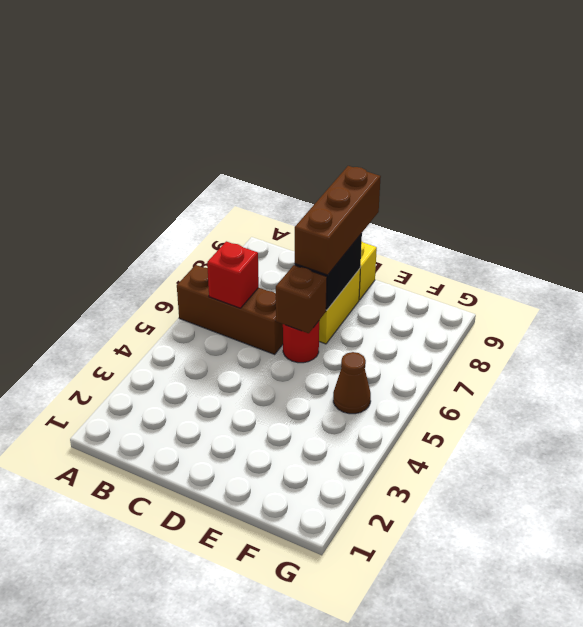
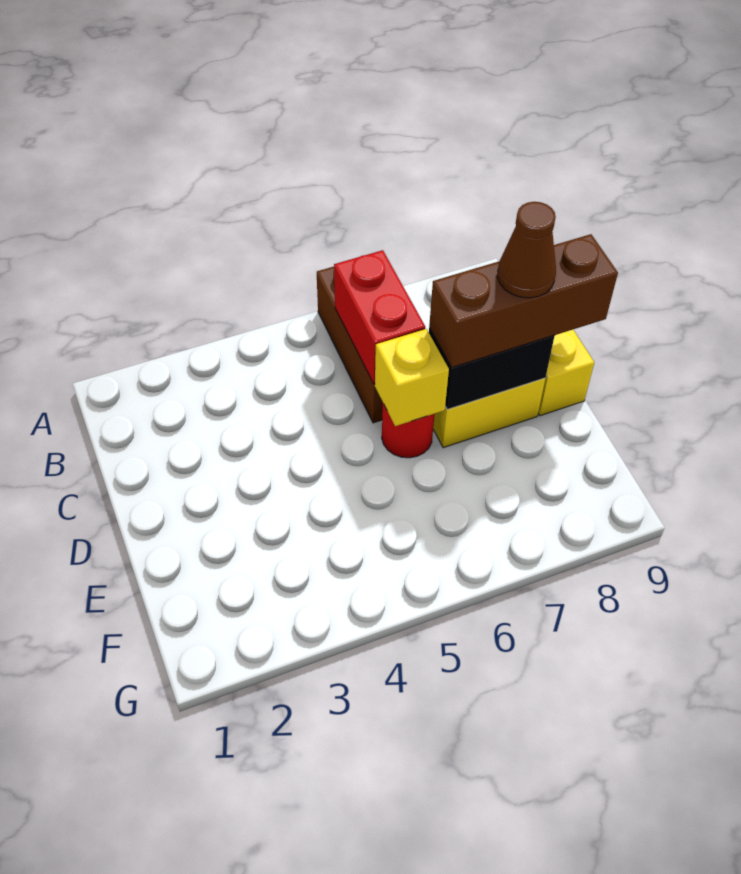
red brick B6 level 2 -> red brick B6:C6 level 2
brown brick D6 level 2 -> yellow brick D6 level 2
brown cone F5 level 1 -> brown cone D8 level 4

